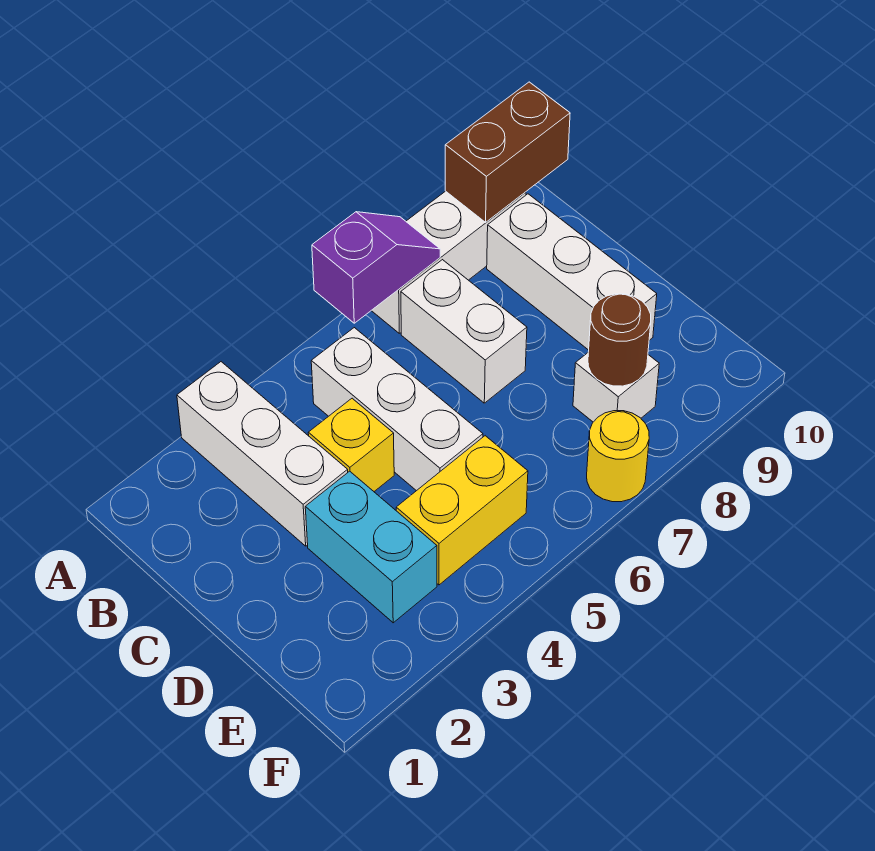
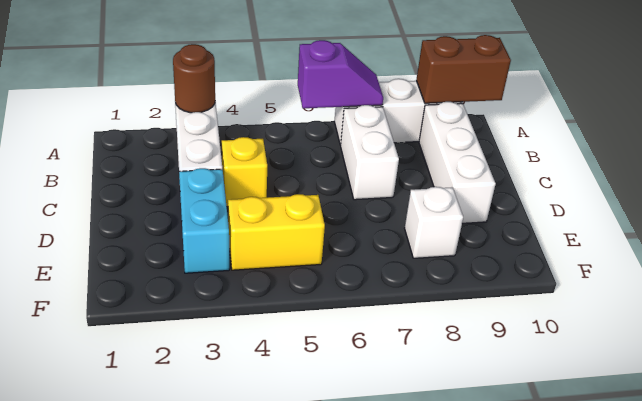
white brick B5:D5 level 1 -> none
brown round brick E8 level 2 -> brown round brick A3 level 2
yellow round brick F7 level 1 -> none

